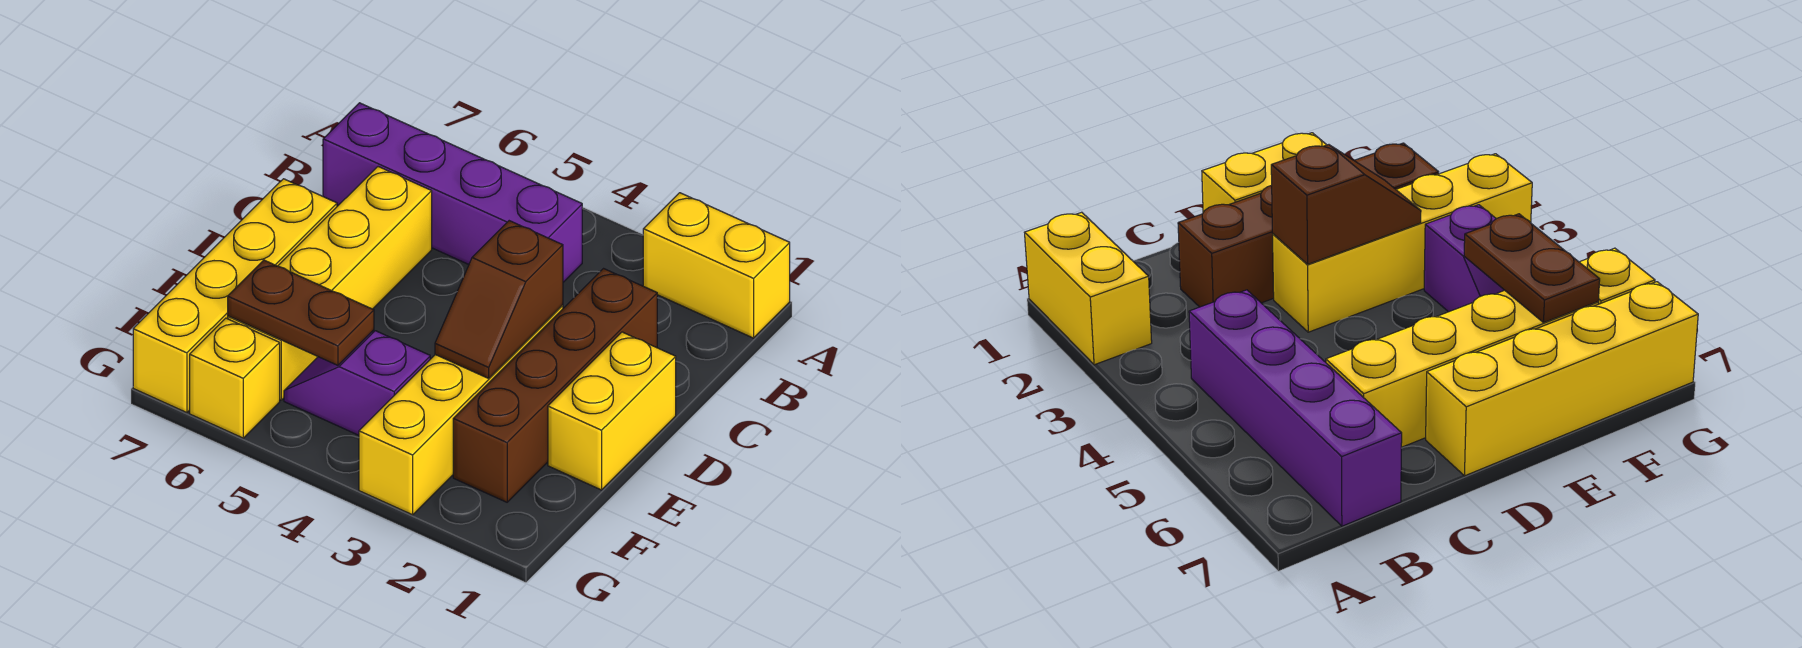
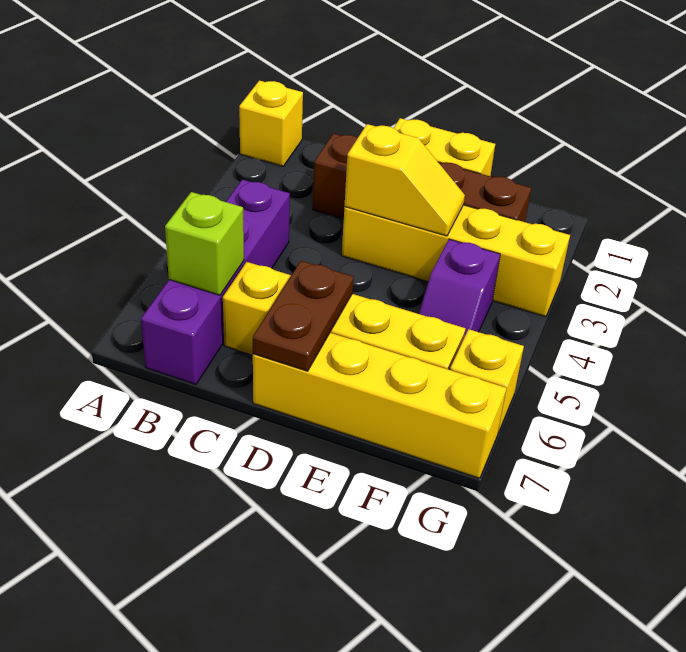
yellow brick A1:A2 level 1 -> yellow brick A1 level 1
none -> lime brick B6 level 2
brown slope D3:E3 level 2 top D -> yellow slope D3:E3 level 2 top D
brown plate F5:F6 level 2 -> brown plate D6:D7 level 2

